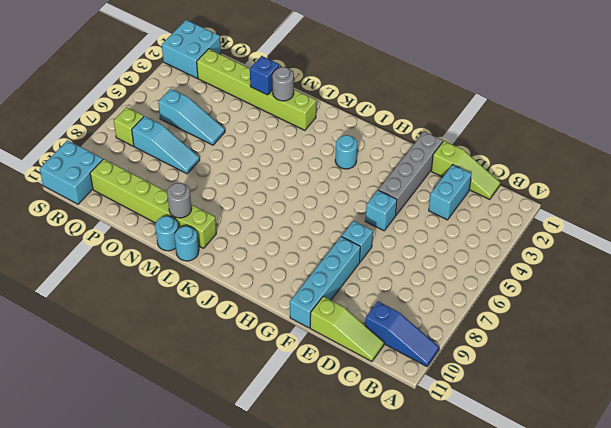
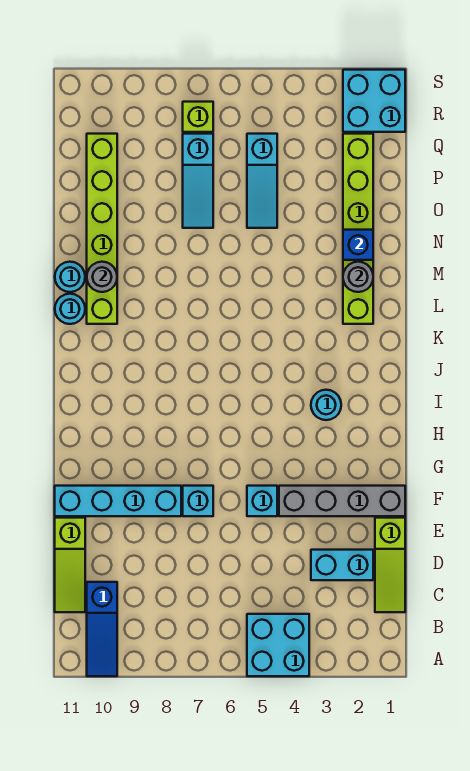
cyan brick R10:S11 level 1 -> cyan brick A4:B5 level 1

